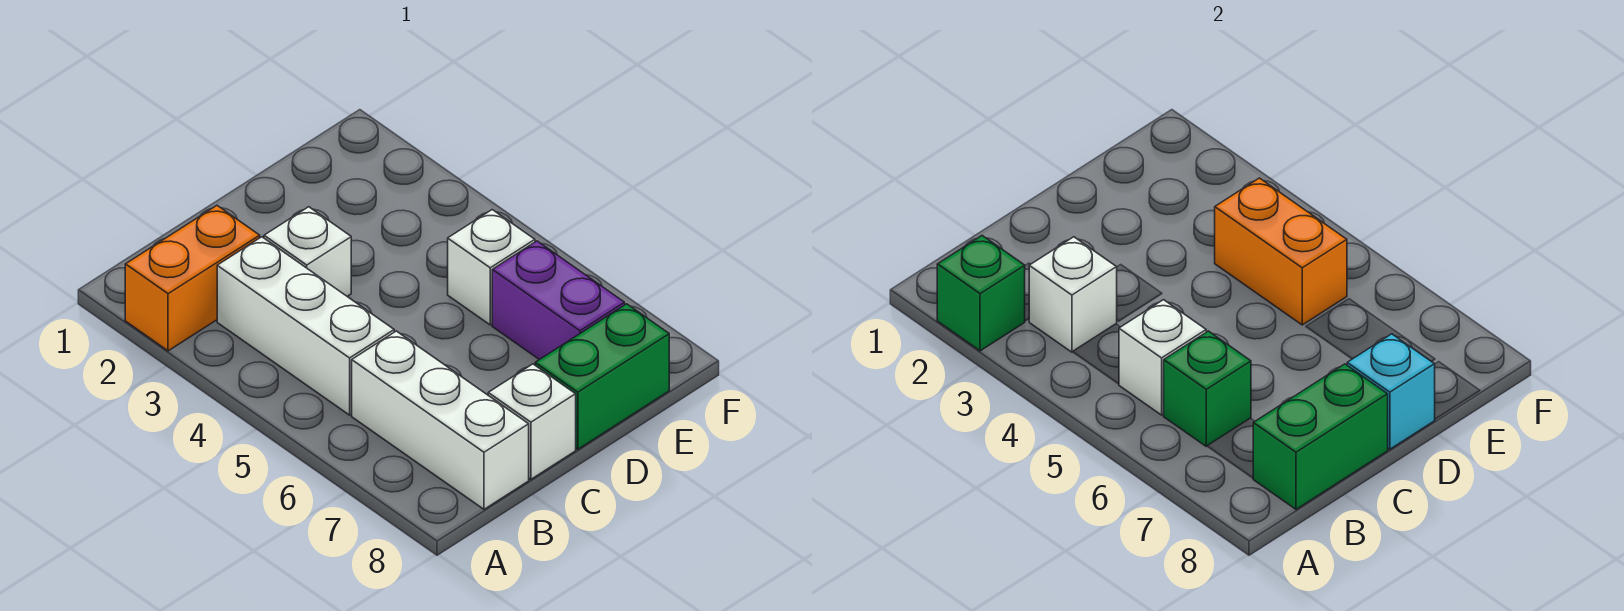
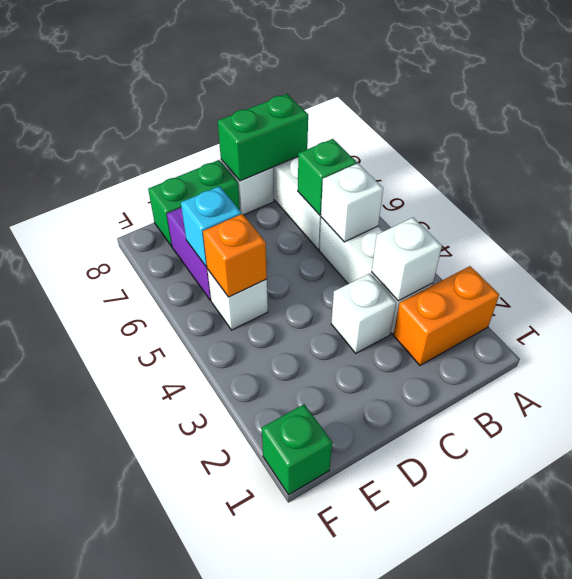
green brick A2 level 2 -> green brick F1 level 1
cyan brick D8 level 2 -> cyan brick E6 level 2
orange brick E4:E5 level 2 -> orange brick E5 level 2

